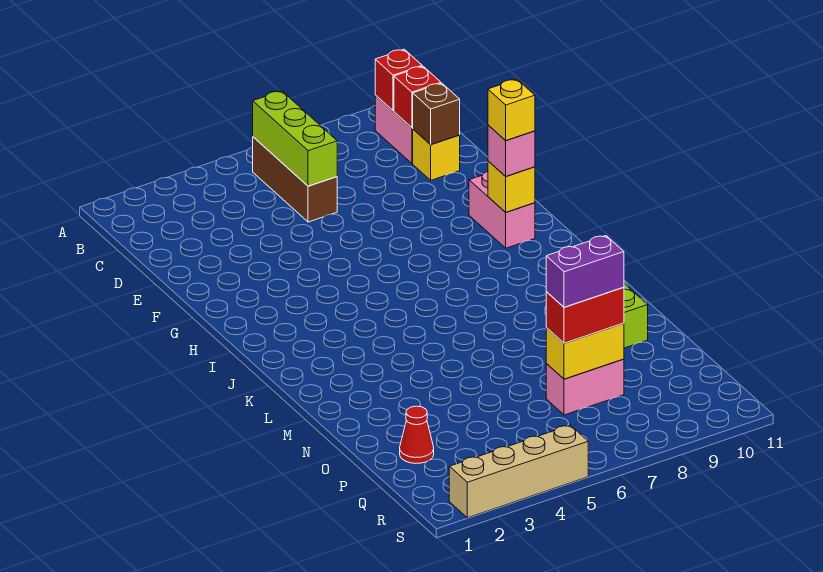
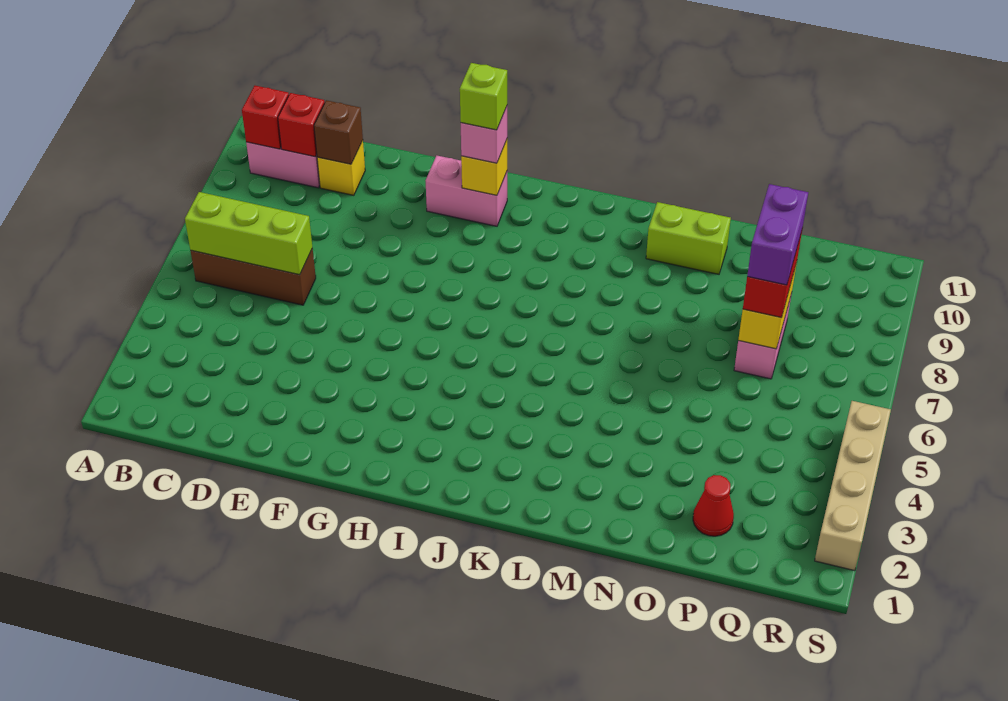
yellow brick H10 level 4 -> lime brick H10 level 4

